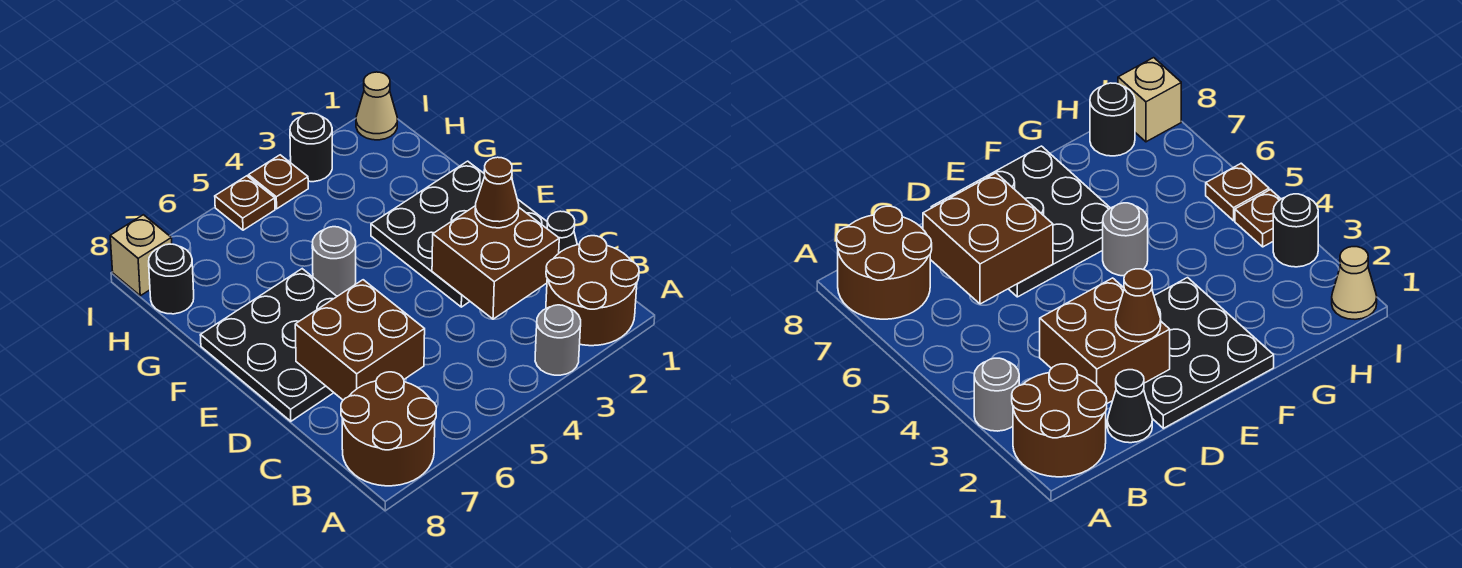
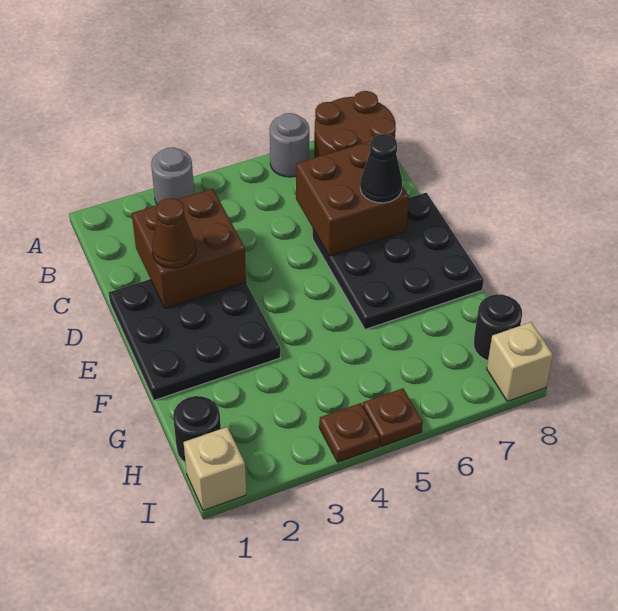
brown round brick A1:B2 level 1 -> none
black cone C1 level 1 -> black cone D7 level 3
grey round brick F5 level 1 -> grey round brick A6 level 1
tan cone I1 level 1 -> tan brick I1 level 1
black round brick I3 level 1 -> black round brick H1 level 1

